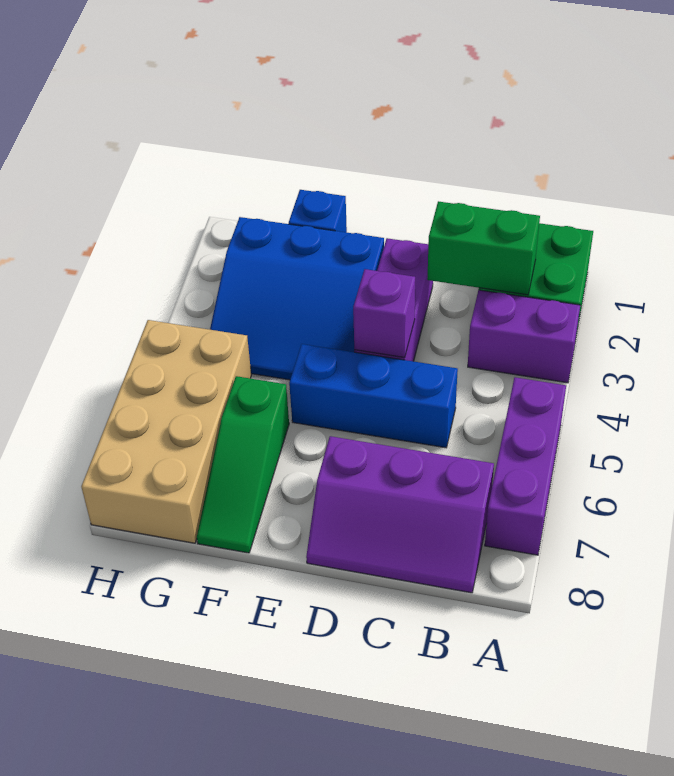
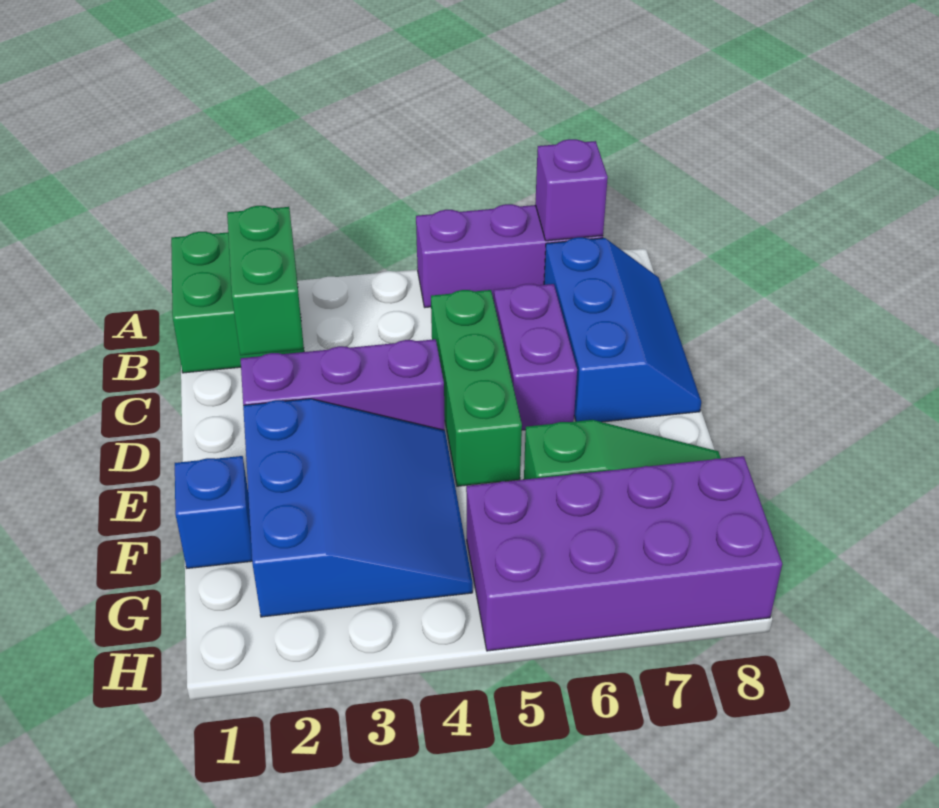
purple brick A3:B3 level 1 -> purple brick C6:D6 level 1
purple slope B7:D8 level 1 top 7 -> blue slope B7:D8 level 1 top 7
blue brick C5:E5 level 1 -> green brick C5:E5 level 1
purple brick D4 level 2 -> purple brick A7 level 2
tan brick G5:H8 level 1 -> purple brick G5:H8 level 1

